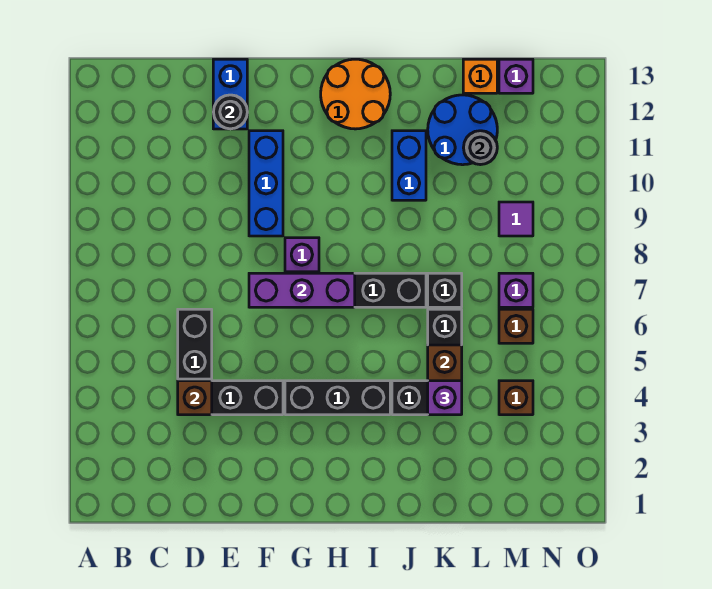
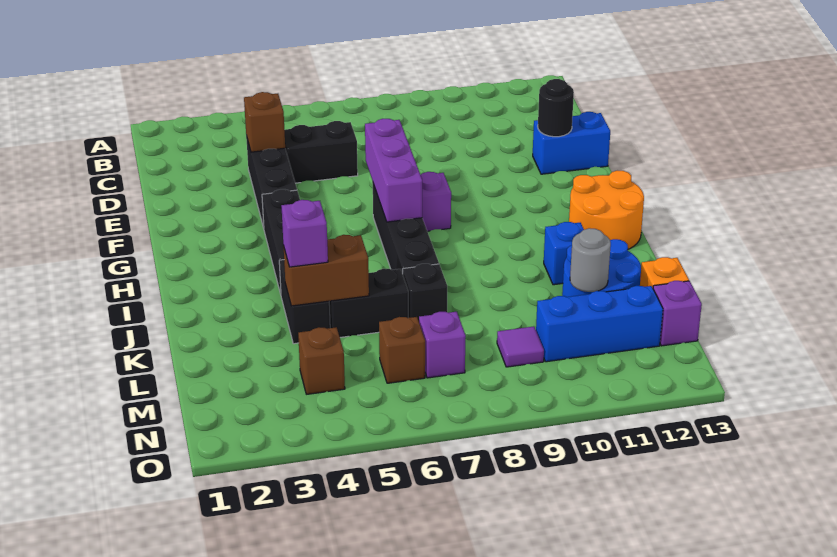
blue brick F9:F11 level 1 -> blue brick M10:M12 level 1
blue brick J10:J11 level 1 -> blue brick J11 level 1

